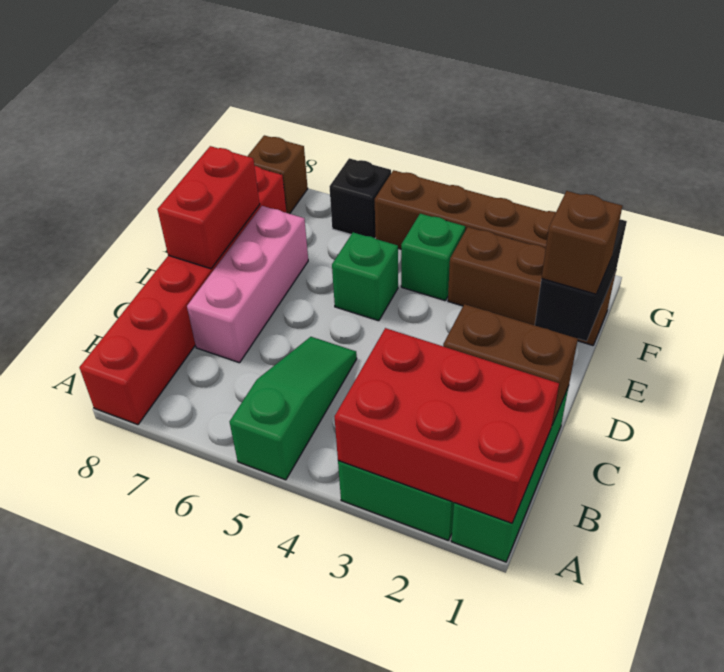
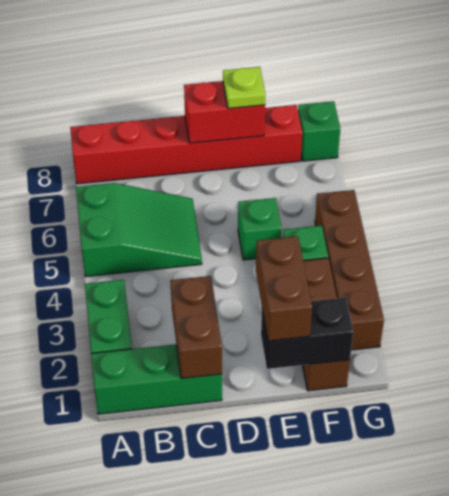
red brick A1:B3 level 2 -> none
green slope A5:C5 level 1 top A -> green slope A5:C6 level 1 top A
pink brick C7:E7 level 1 -> none
brown brick E1 level 3 -> brown brick E1:E2 level 3
none -> lime plate E8 level 3
black brick G6 level 1 -> none
brown brick G8 level 1 -> green brick G8 level 1

